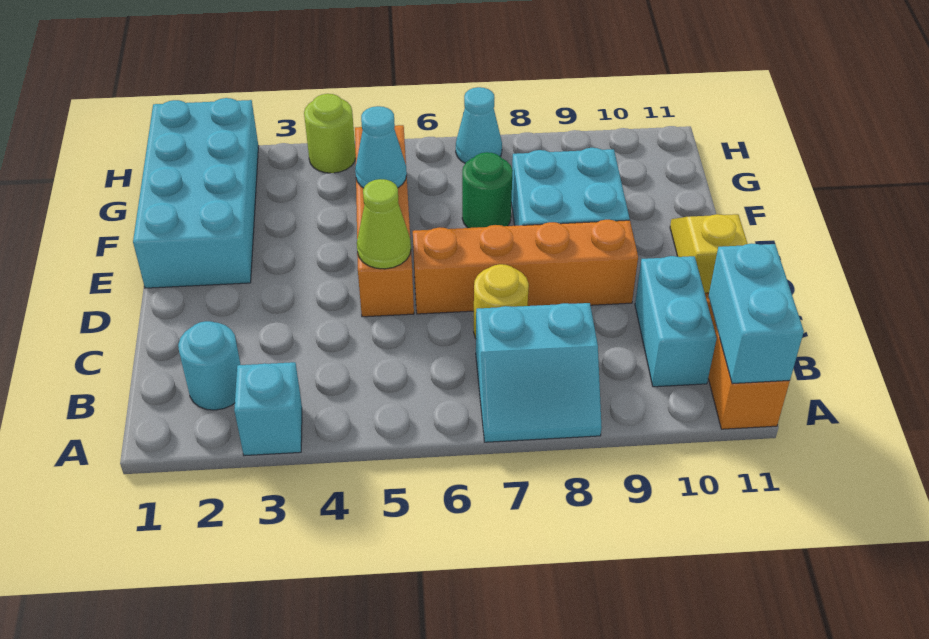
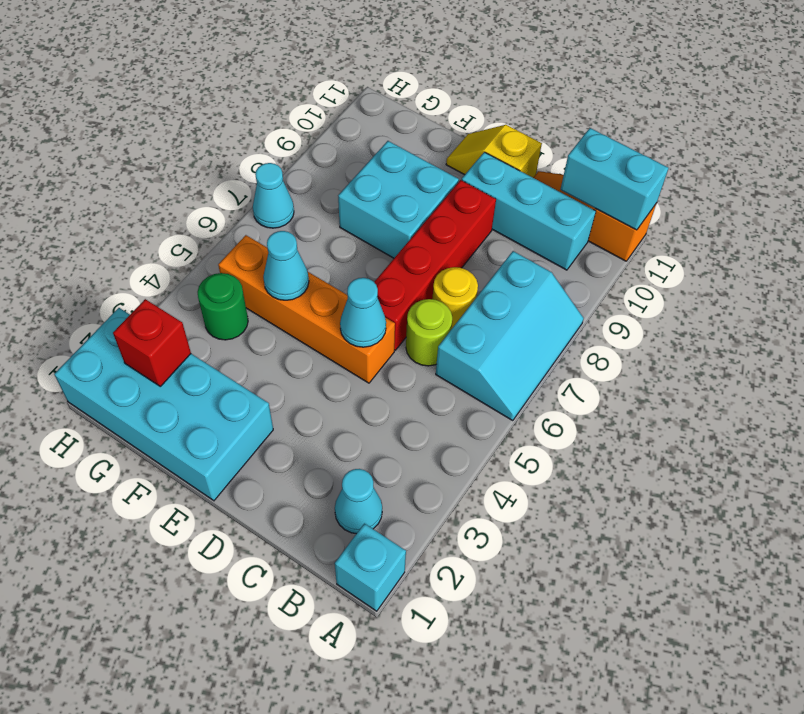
cyan brick A3 level 1 -> cyan brick A1 level 1
cyan slope A7:B8 level 1 top B -> cyan slope A6:B8 level 1 top B
cyan round brick B2 level 1 -> cyan cone B2 level 1
cyan brick B10:C10 level 1 -> cyan brick B10:D10 level 1
lime cone D5 level 2 -> cyan cone D5 level 2
orange brick D6:D9 level 1 -> red brick D6:D9 level 1
green round brick F7 level 1 -> green round brick G4 level 1
none -> red brick G2 level 2
lime round brick H4 level 1 -> lime round brick C6 level 1

